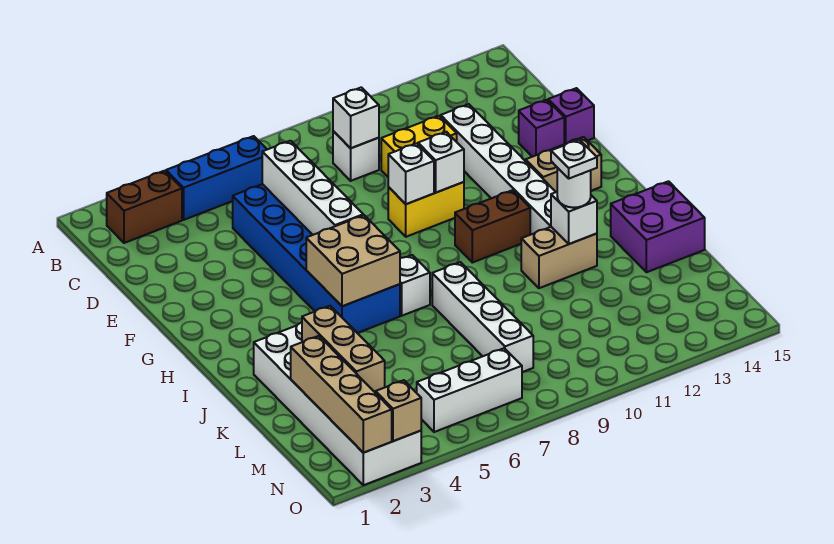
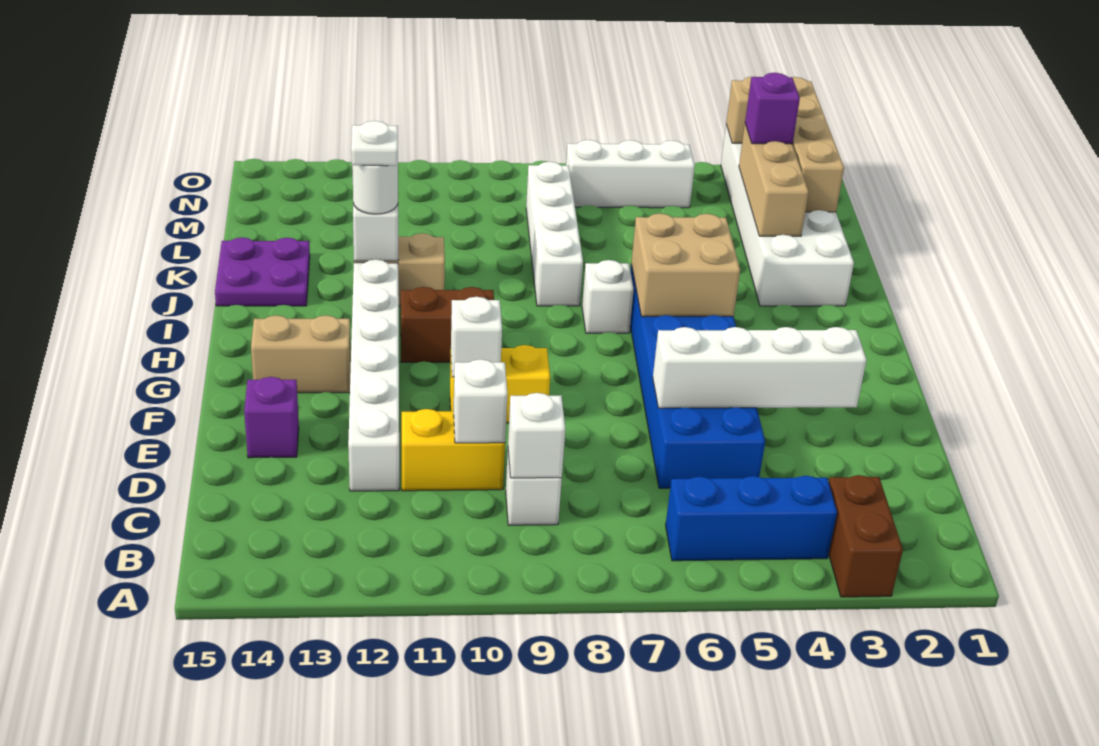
brown brick B2:B3 level 1 -> brown brick A3:B3 level 1
white brick D6:G6 level 2 -> white brick E3:E6 level 2
purple brick E15 level 1 -> purple brick M3 level 3
white brick F9 level 2 -> white brick D10 level 2
purple brick J14:K15 level 1 -> purple plate J14:K15 level 1

